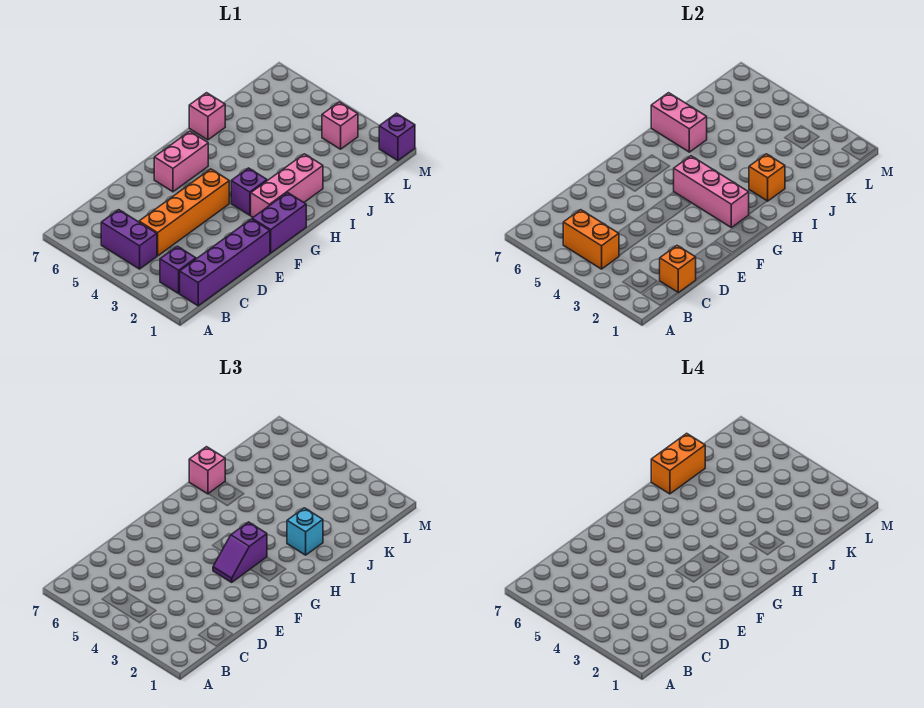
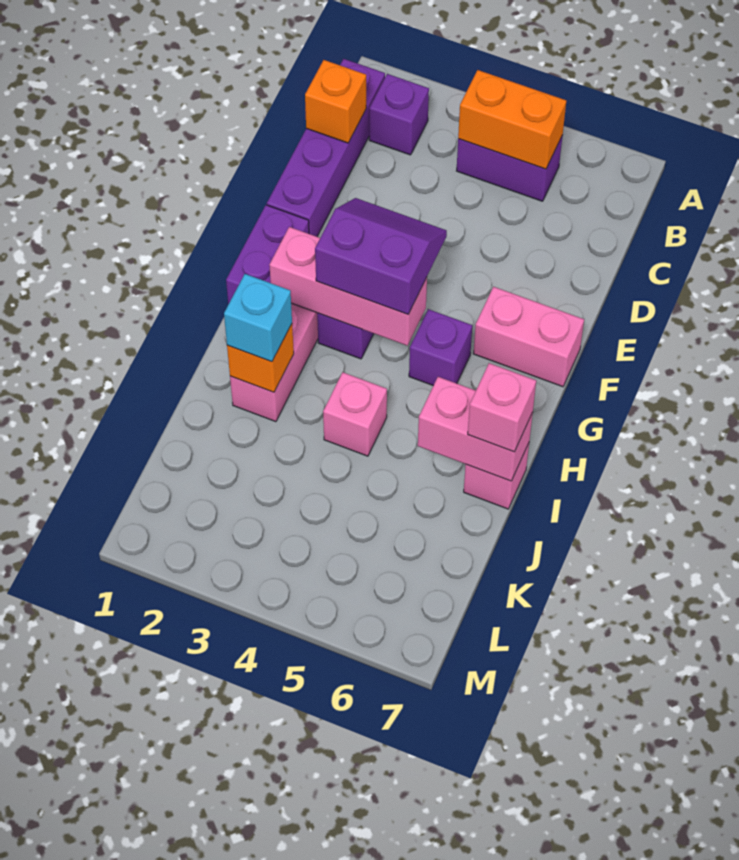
orange brick C4:F4 level 1 -> none
purple slope F3:G3 level 3 top G -> purple slope F3:G4 level 3 top G
pink brick F6:G6 level 1 -> pink brick F6:F7 level 1
orange brick I7:J7 level 4 -> none
pink brick L3 level 1 -> pink brick I4 level 1
purple brick M1 level 1 -> purple brick G5 level 1

